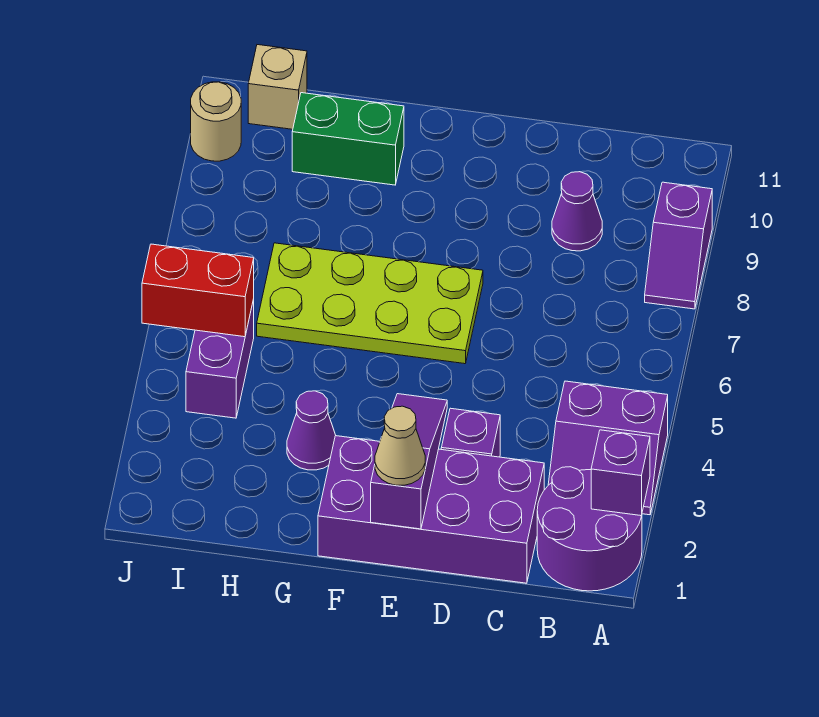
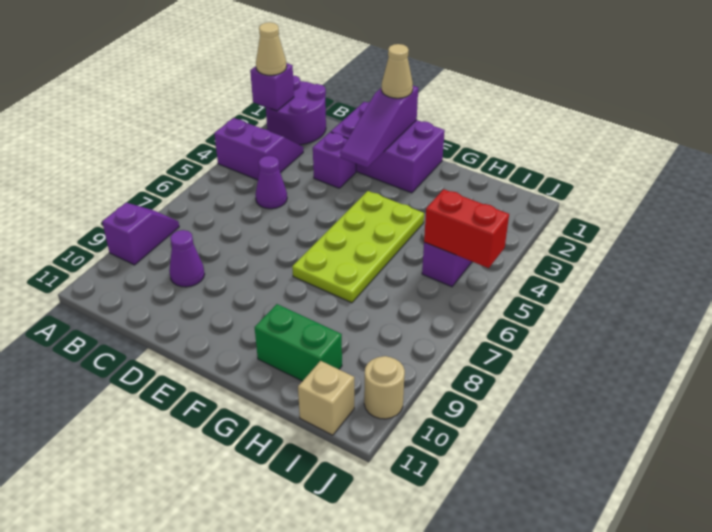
none -> tan cone A2 level 3
purple brick C1:F2 level 1 -> purple brick D1:F2 level 1
lime plate E6:H7 level 1 -> lime plate F4:G7 level 1
purple cone G3 level 1 -> purple cone C5 level 1

